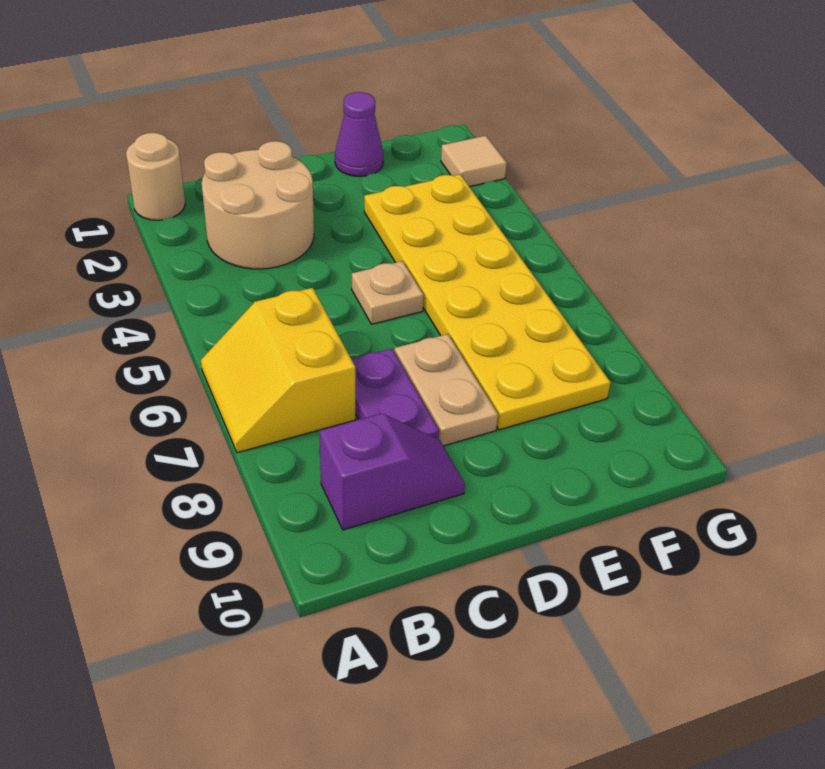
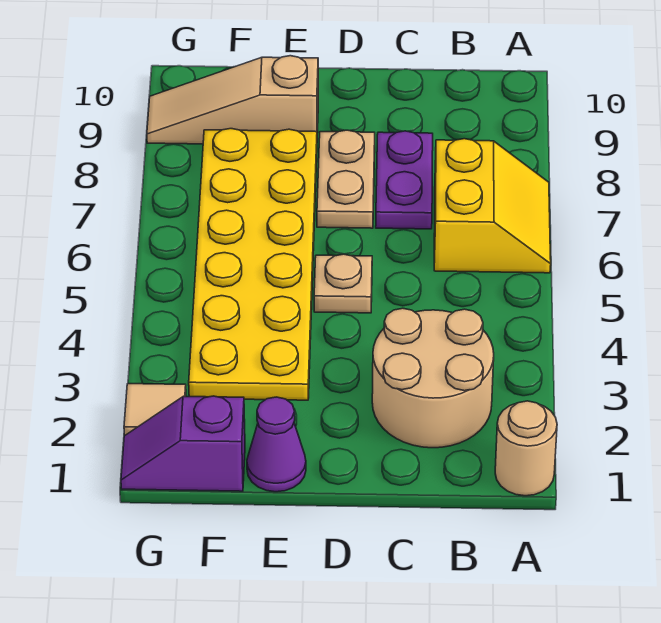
purple slope B9:C9 level 1 top B -> purple slope F1:G1 level 1 top F
none -> tan slope E9:G9 level 1 top E

